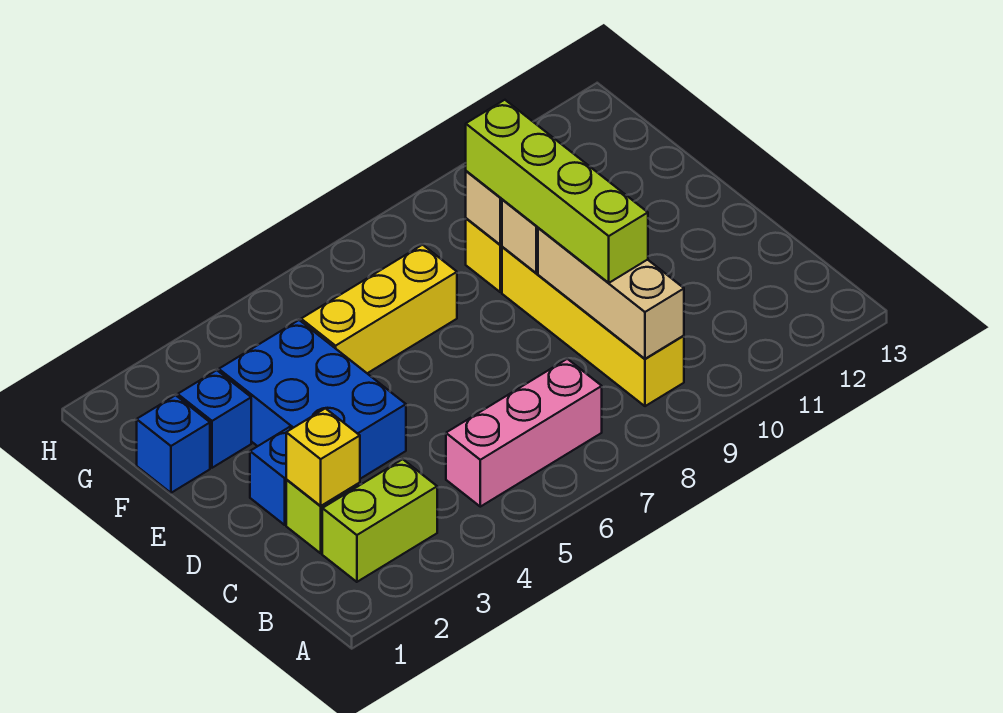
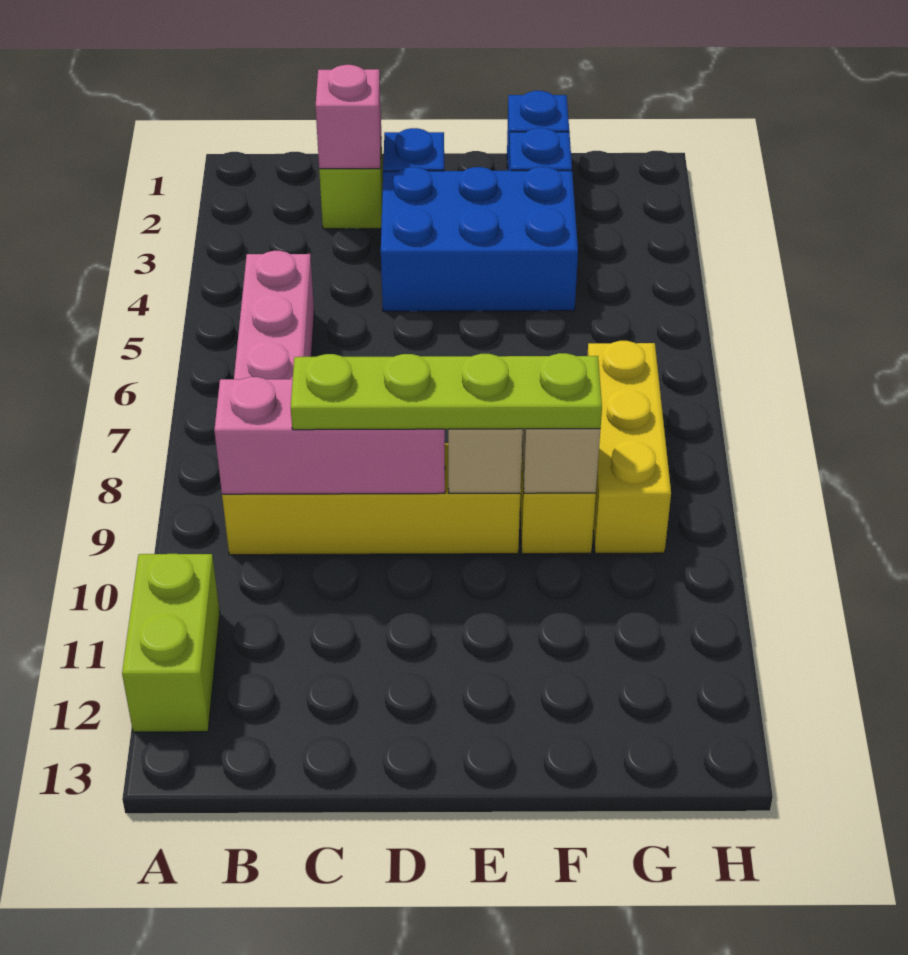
lime brick B2:B3 level 1 -> lime brick A11:A12 level 1
tan brick B9:D9 level 2 -> pink brick B9:D9 level 2
yellow brick C2 level 2 -> pink brick C2 level 2
lime brick C9:F9 level 3 -> lime plate C9:F9 level 3
yellow brick F5:F7 level 1 -> yellow brick G7:G9 level 1

